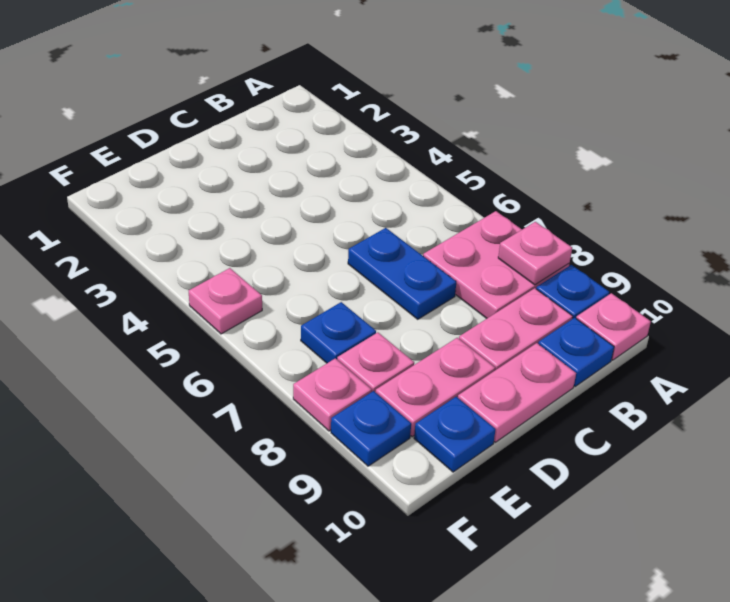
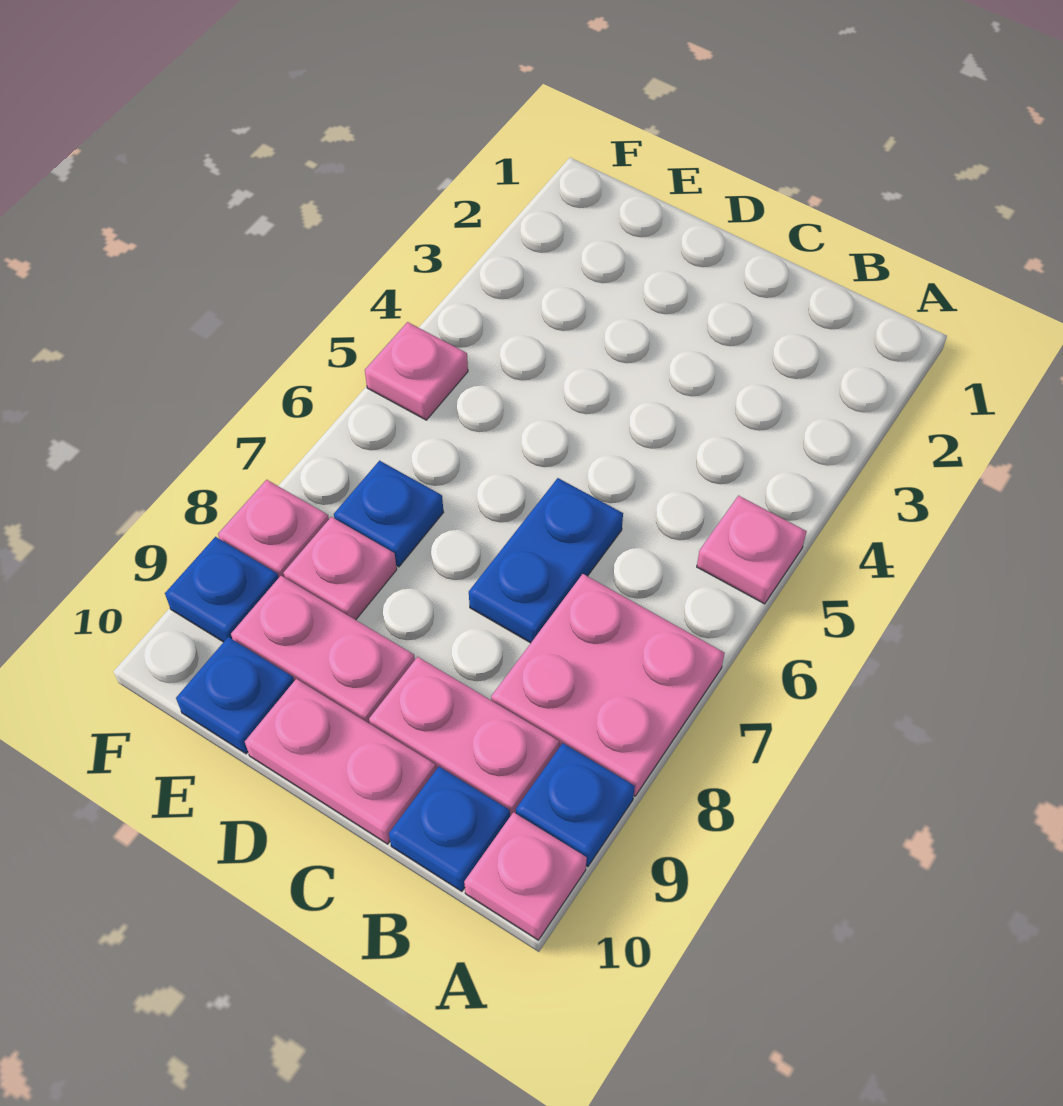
pink plate A8 level 2 -> pink plate A5 level 1

